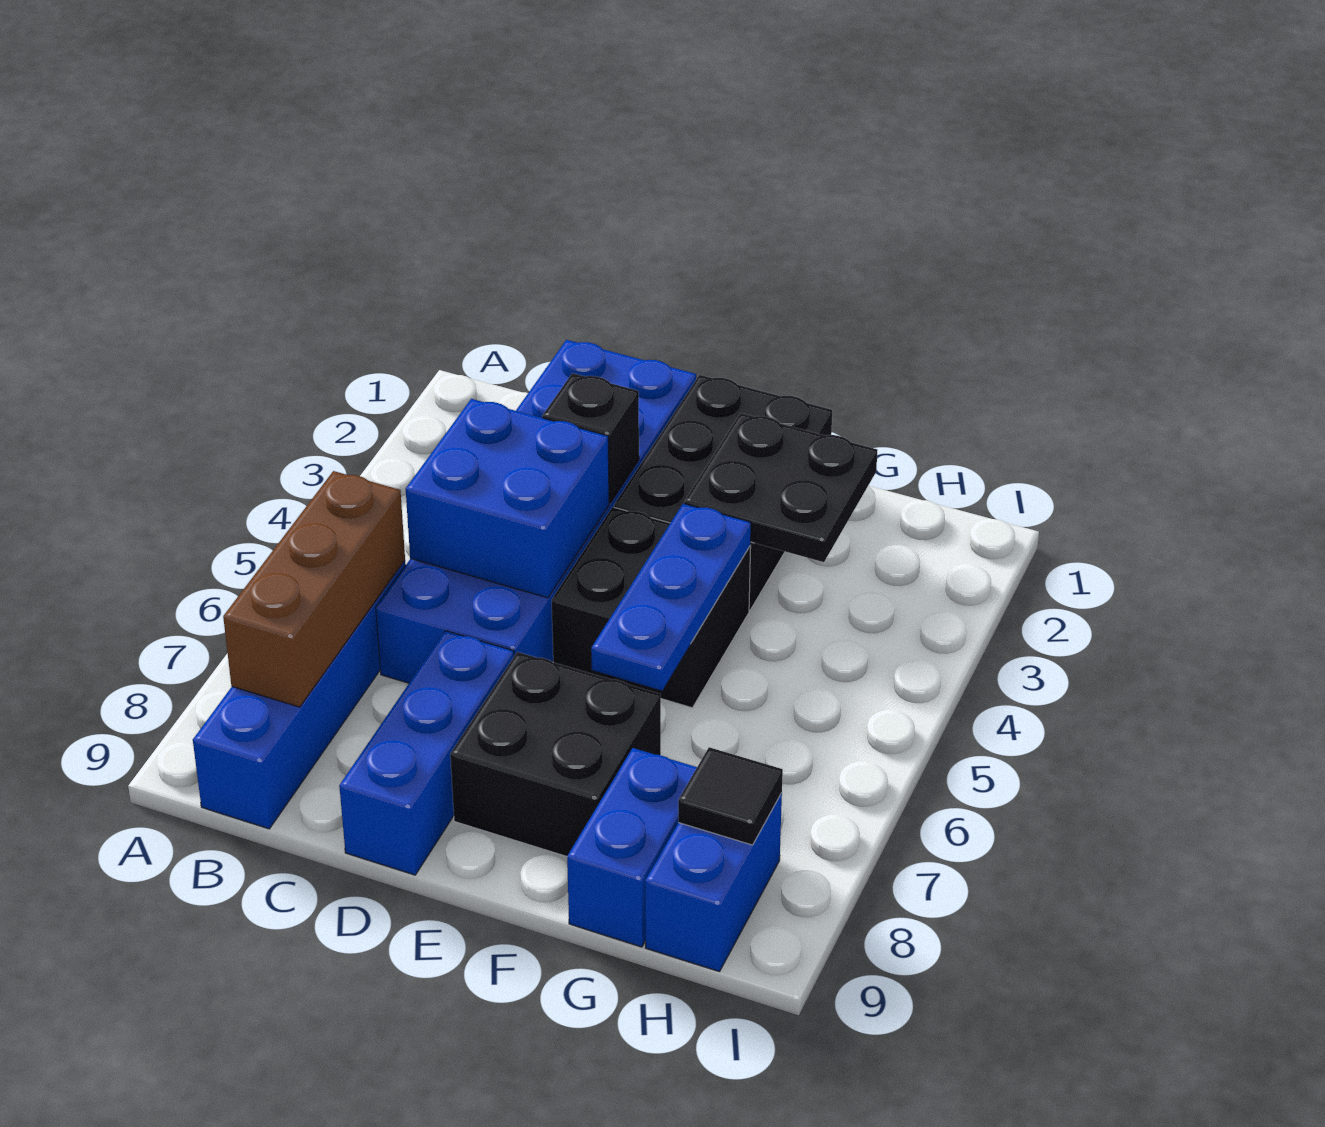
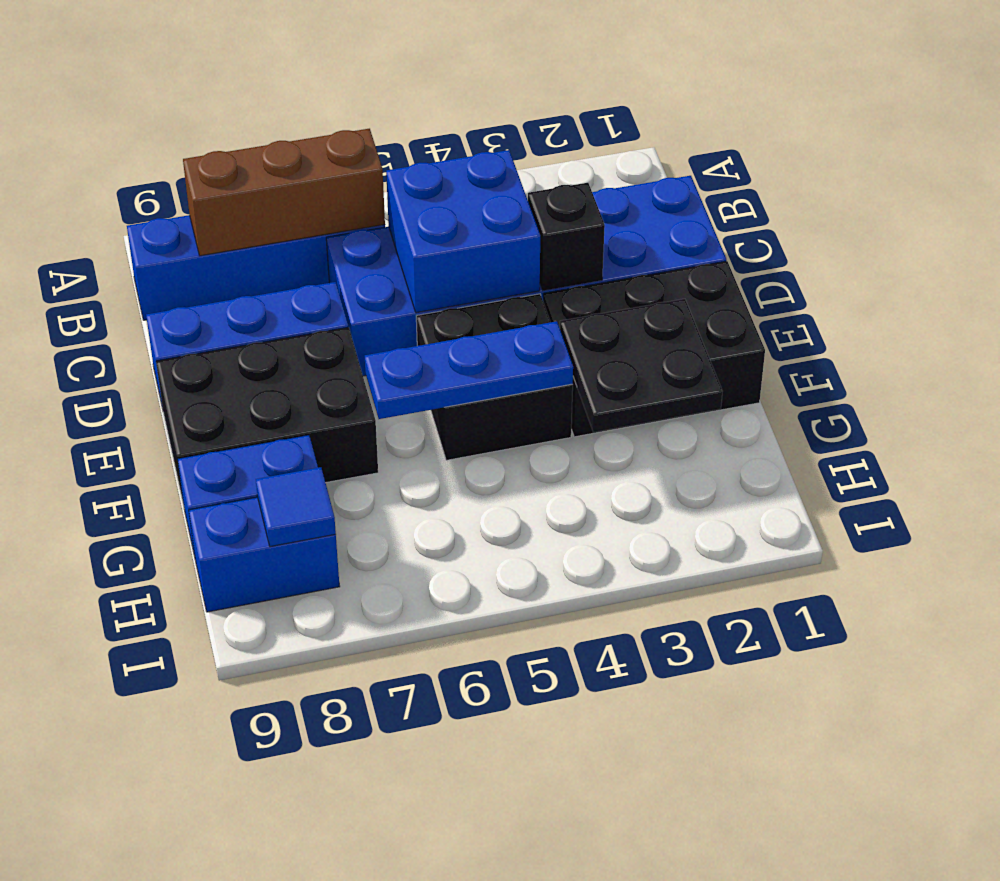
black brick E7:F8 level 1 -> black brick E7:F9 level 1
black tile H8 level 2 -> blue tile H8 level 2

